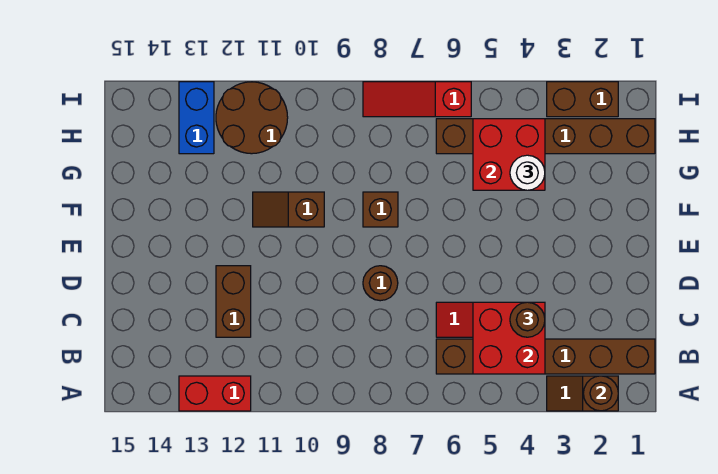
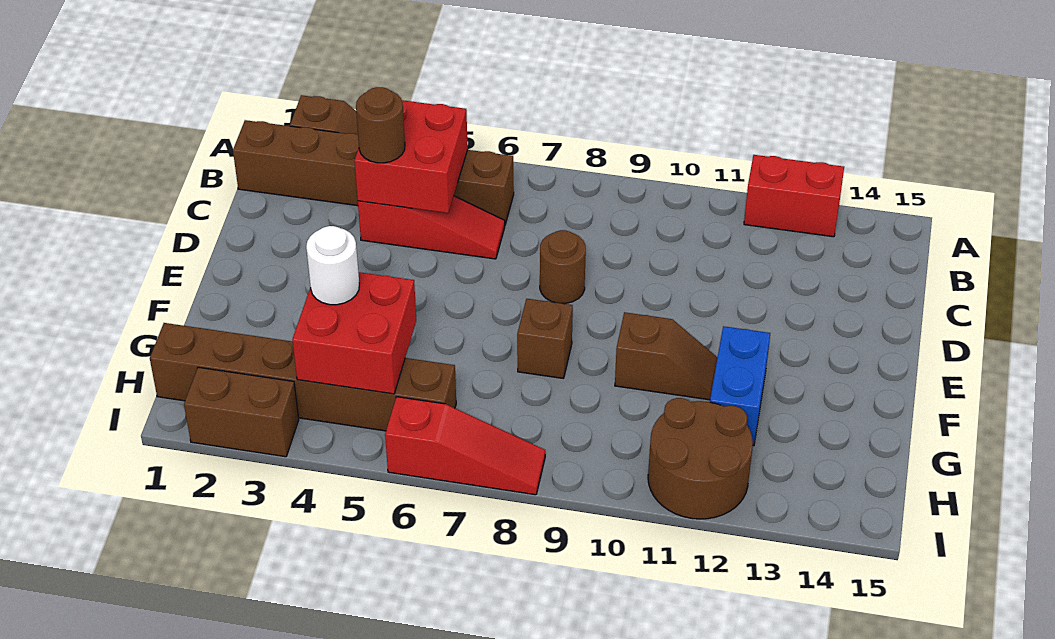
brown round brick A2 level 2 -> none
brown brick C12:D12 level 1 -> none
blue brick H13:I13 level 1 -> blue brick F12:G12 level 1

